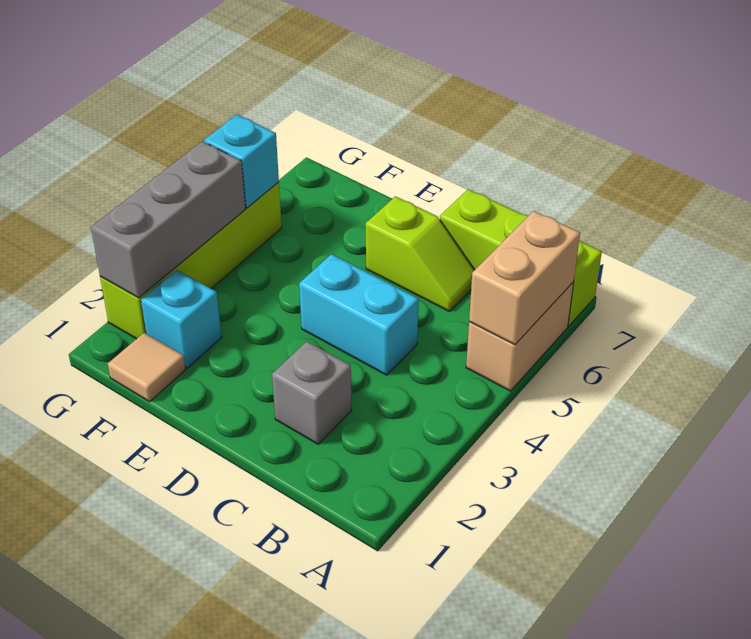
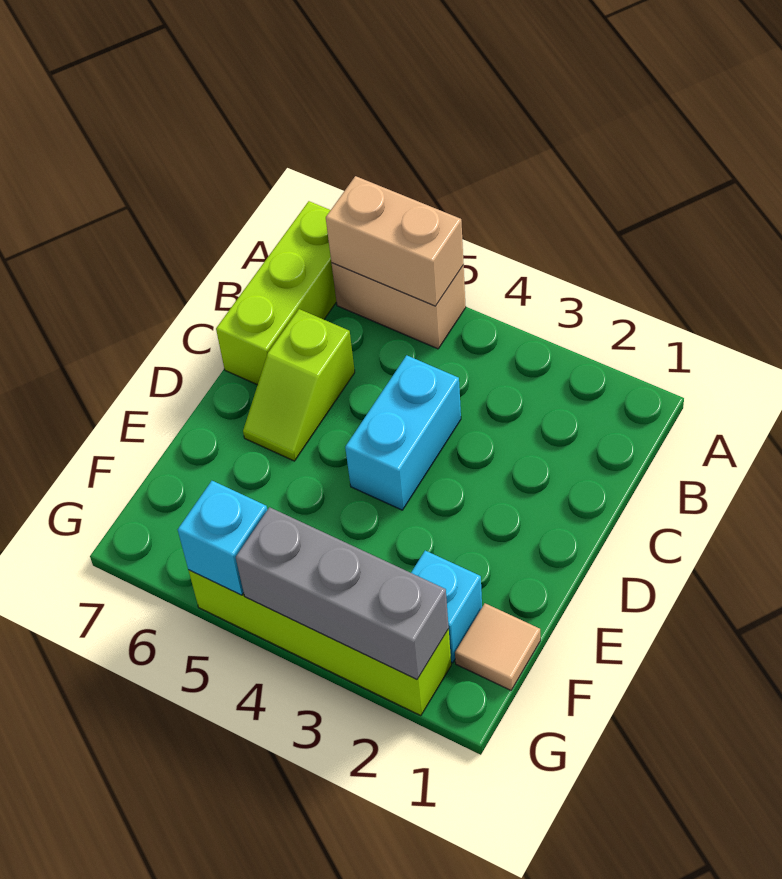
grey brick C2 level 1 -> none
lime slope C6:D6 level 1 top D -> lime slope C6:D6 level 1 top C

